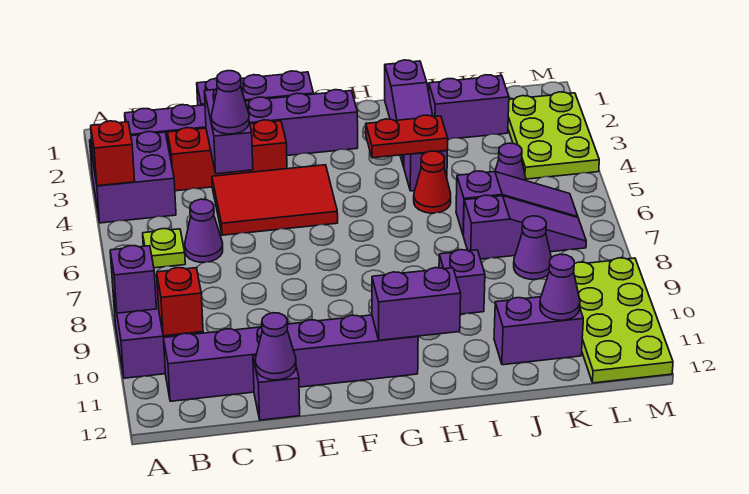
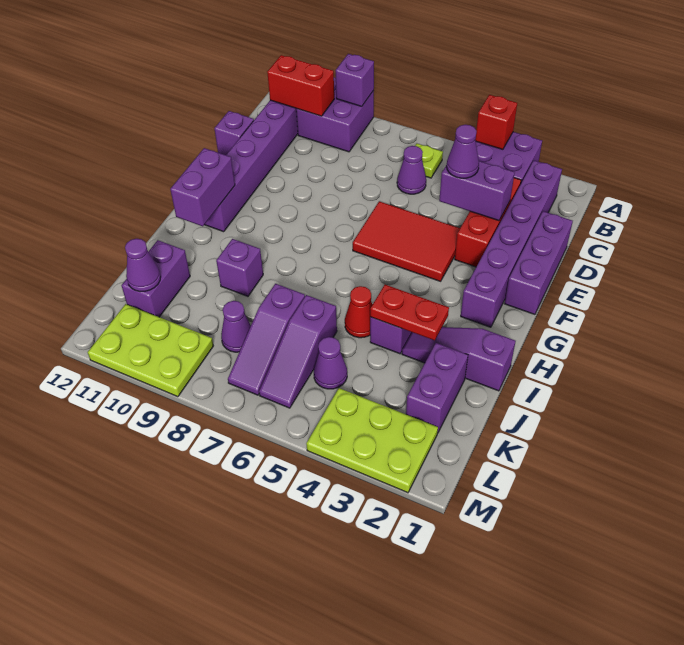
red brick B10 level 2 -> red brick B10:B11 level 2
red tile D4:F5 level 1 -> red tile E4:F6 level 1
purple cone D12 level 2 -> none
red plate H4:I4 level 2 -> red plate I3:I4 level 2
lime plate L9:M12 level 1 -> lime plate L9:M11 level 1

